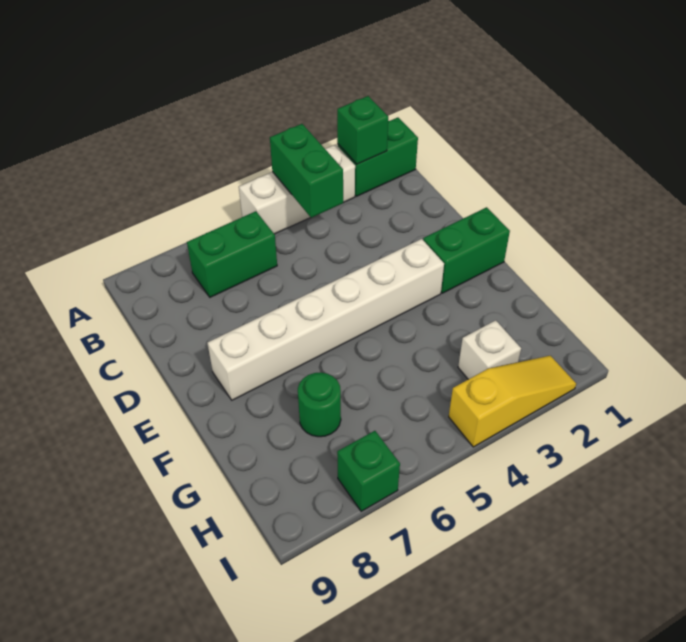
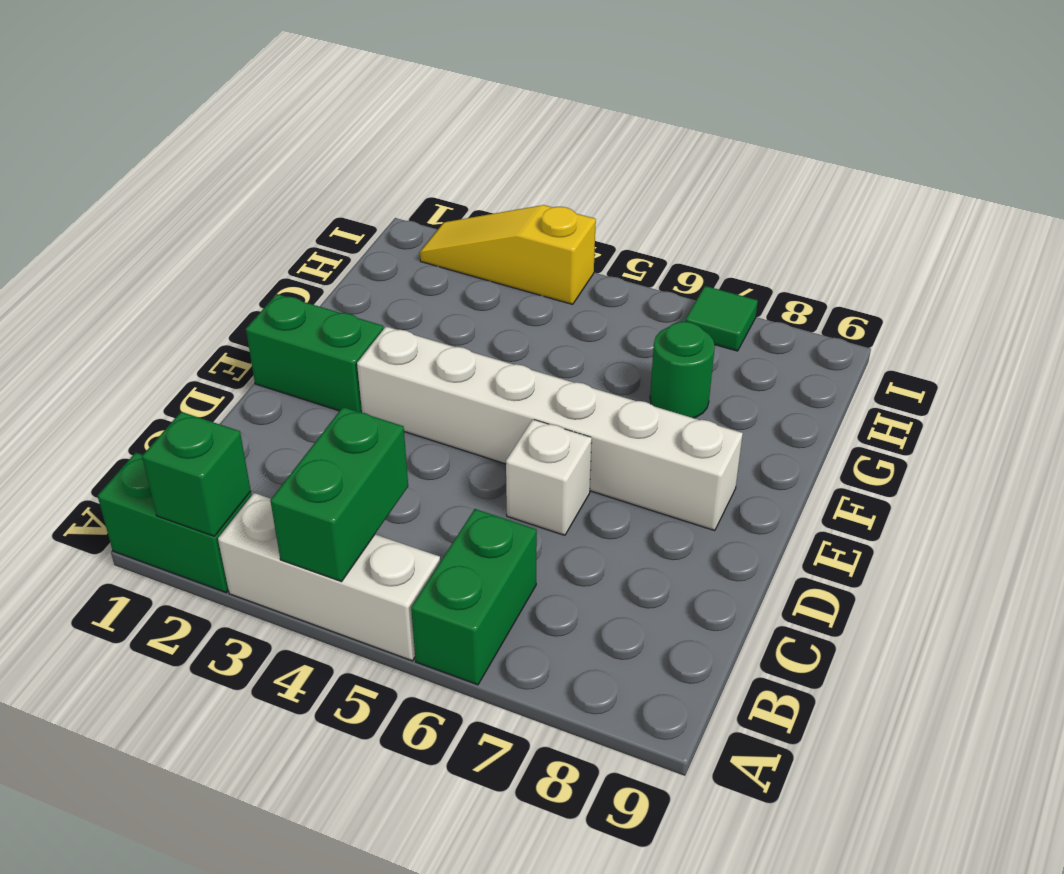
green brick B6:B7 level 1 -> green brick A6:B6 level 1
white brick H3 level 1 -> white brick D6 level 1
green brick I7 level 1 -> green tile I7 level 1

